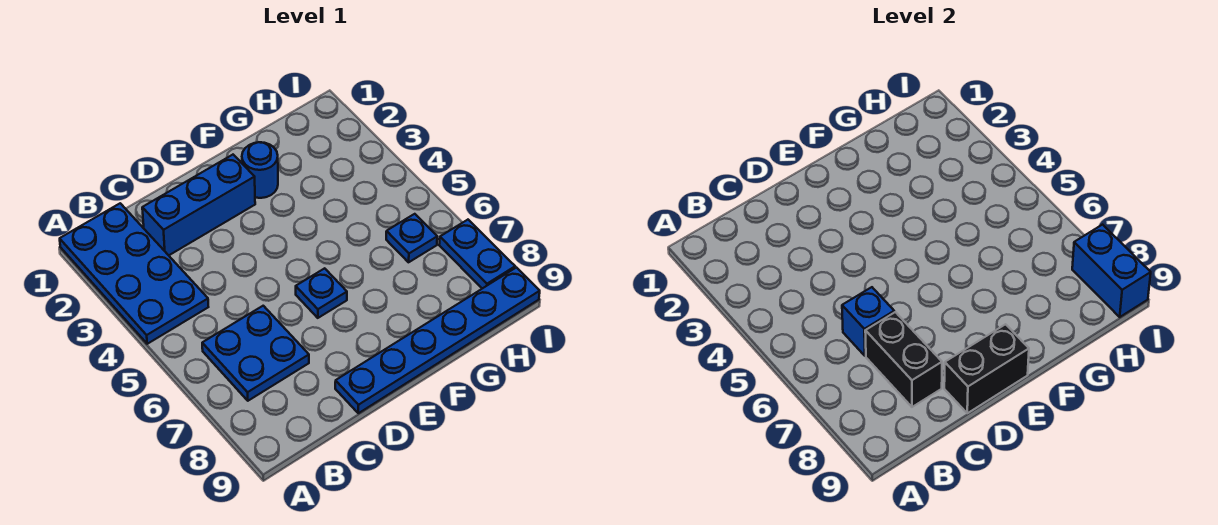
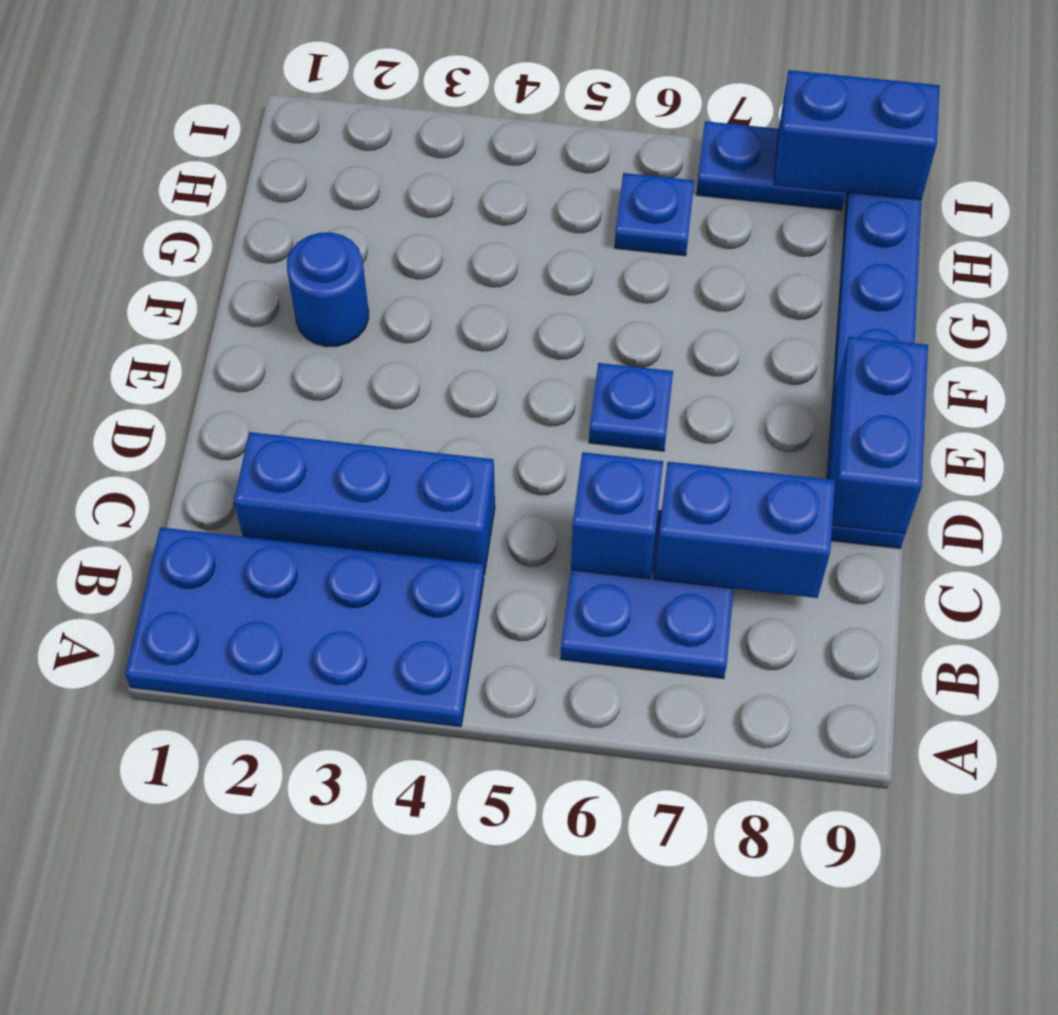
blue brick C2:E2 level 1 -> blue brick C2:C4 level 1
black brick C7:C8 level 2 -> blue brick C7:C8 level 2
black brick D9:E9 level 2 -> blue brick D9:E9 level 2

